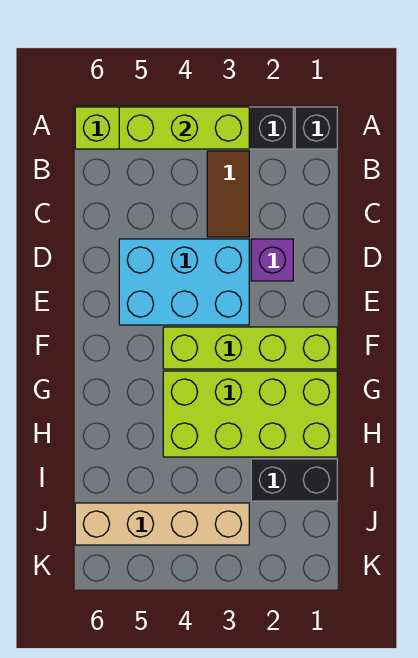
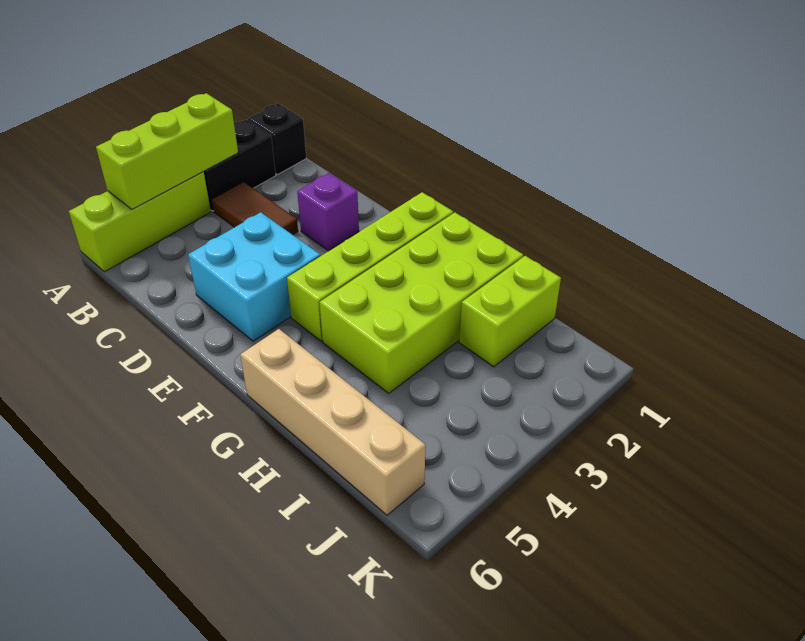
cyan brick D3:E5 level 1 -> cyan brick D4:E5 level 1
black brick I1:I2 level 1 -> lime brick I1:I2 level 1
tan brick J3:J6 level 1 -> tan brick G6:J6 level 1

